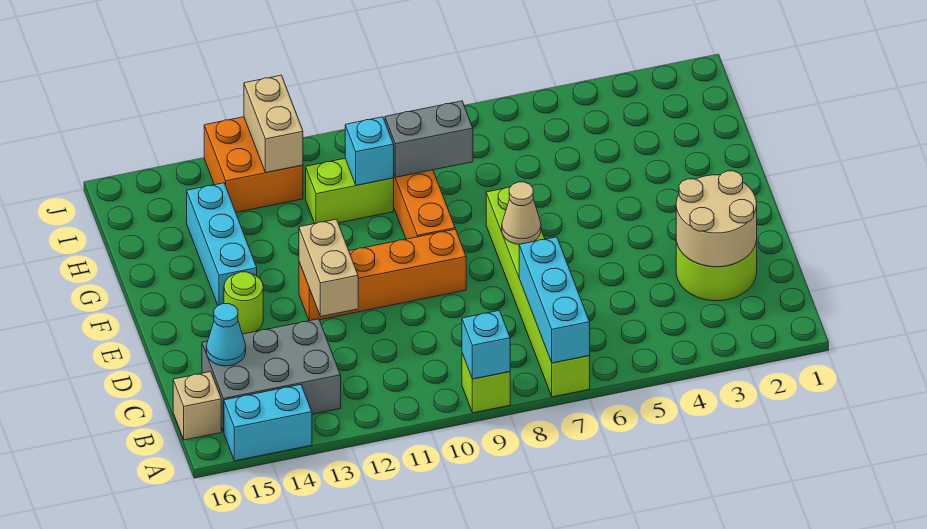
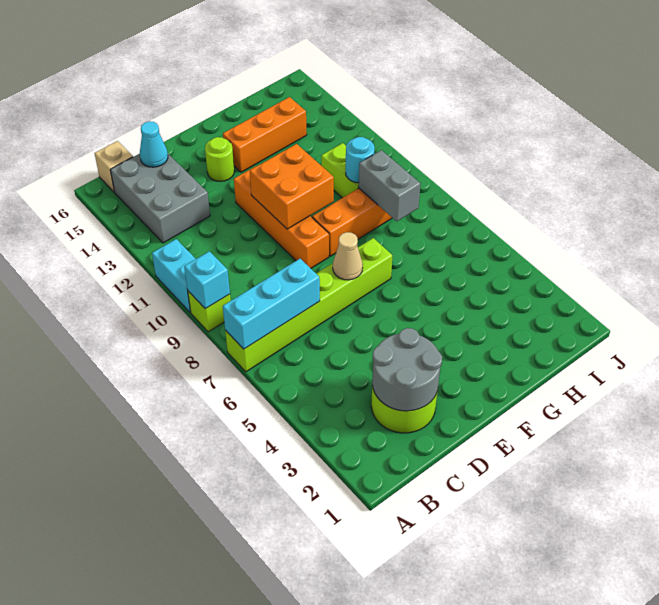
cyan brick A14:A15 level 1 -> cyan brick A10:A11 level 1
tan round brick C2:D3 level 2 -> grey round brick C2:D3 level 2
tan brick D12:E12 level 2 -> none
cyan brick F14:H14 level 1 -> orange brick F14:H14 level 1
cyan brick H10 level 2 -> cyan round brick H10 level 2
orange brick I12:J13 level 1 -> orange brick E10:F11 level 2
tan brick I12:J12 level 2 -> none

